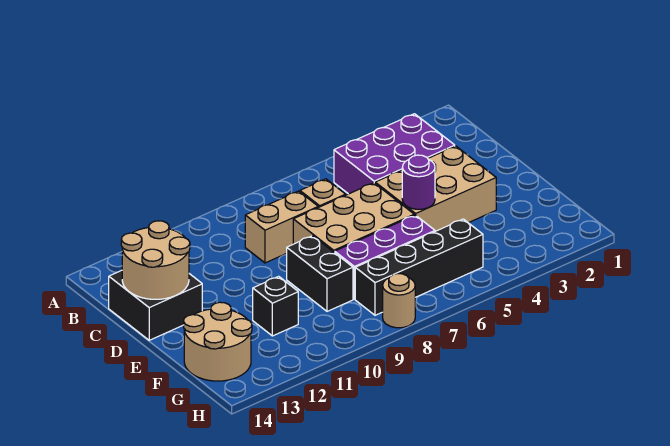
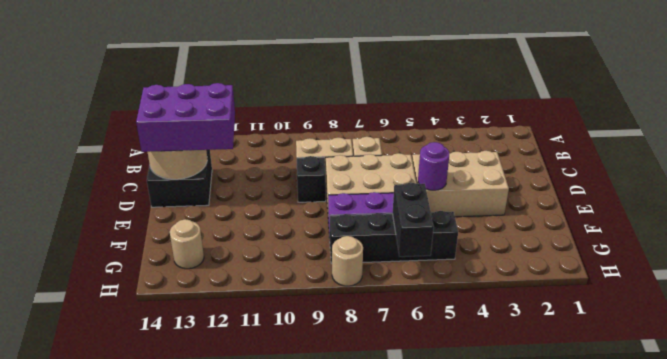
purple brick B3:C5 level 1 -> purple brick C12:D14 level 3
black brick E9:F9 level 1 -> black brick G6:H6 level 2
black brick F11 level 1 -> black brick D9 level 1
tan round brick F13:G14 level 1 -> tan round brick G13 level 1

